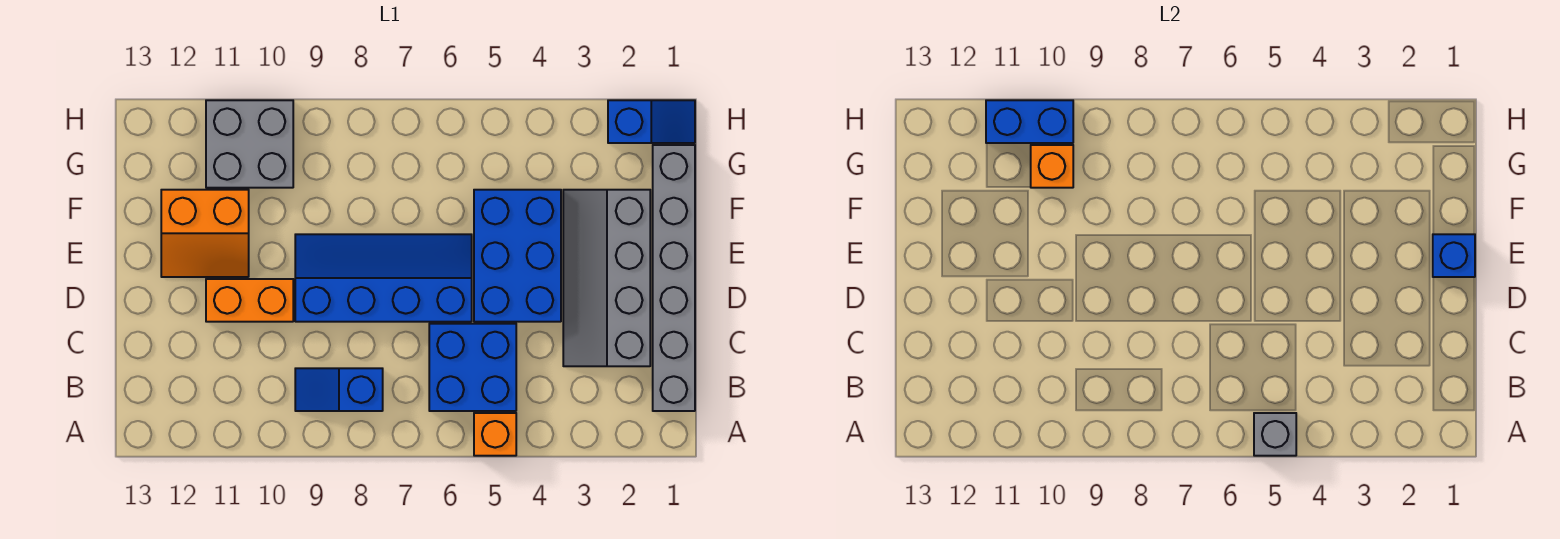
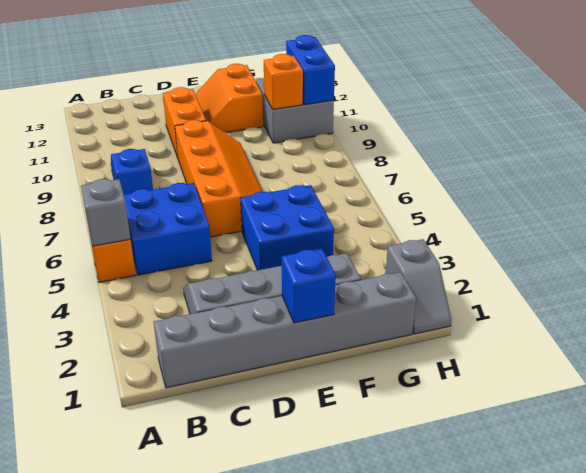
blue brick D4:F5 level 1 -> blue brick E4:F5 level 1
blue slope D6:E9 level 1 top D -> orange slope D6:E9 level 1 top D
blue slope H1:H2 level 1 top 2 -> grey slope H1:H2 level 1 top 2

